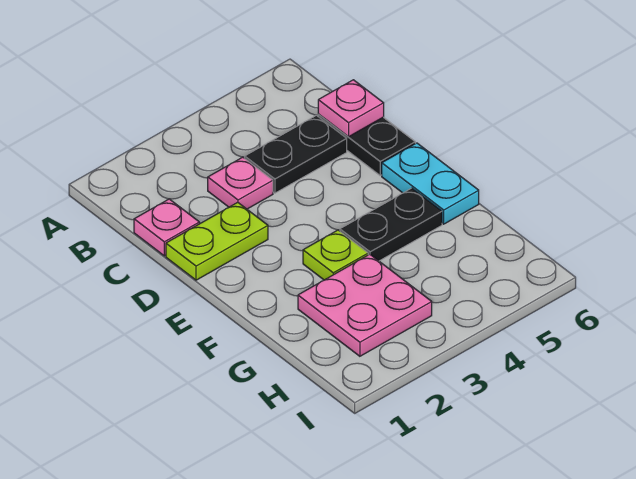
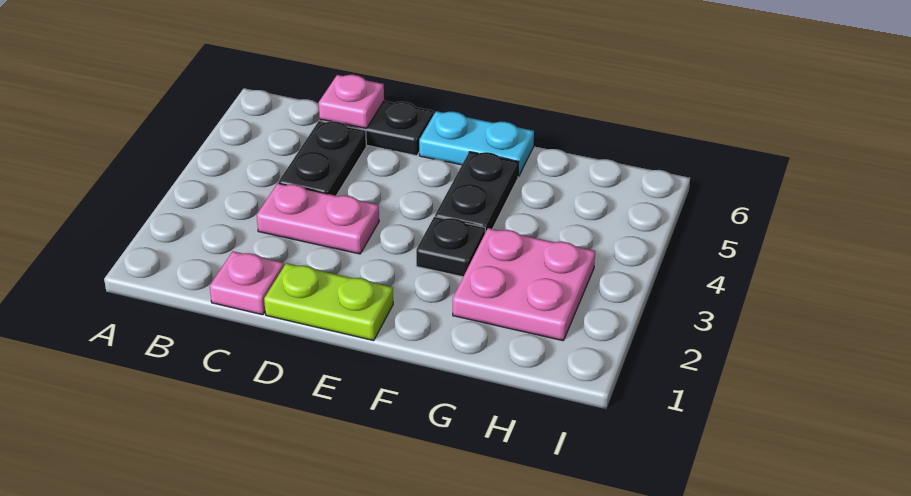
pink plate C3 level 1 -> pink plate C3:D3 level 1
lime plate D1:D2 level 1 -> lime plate D1:E1 level 1
lime plate F3 level 1 -> black plate F3 level 1

